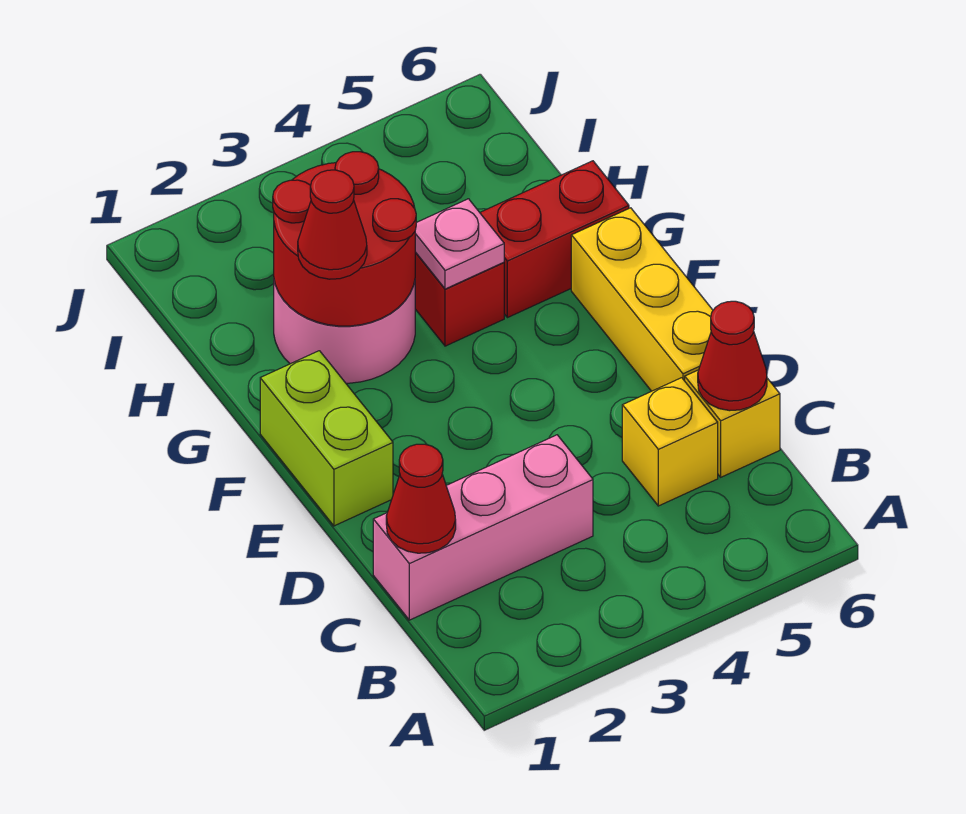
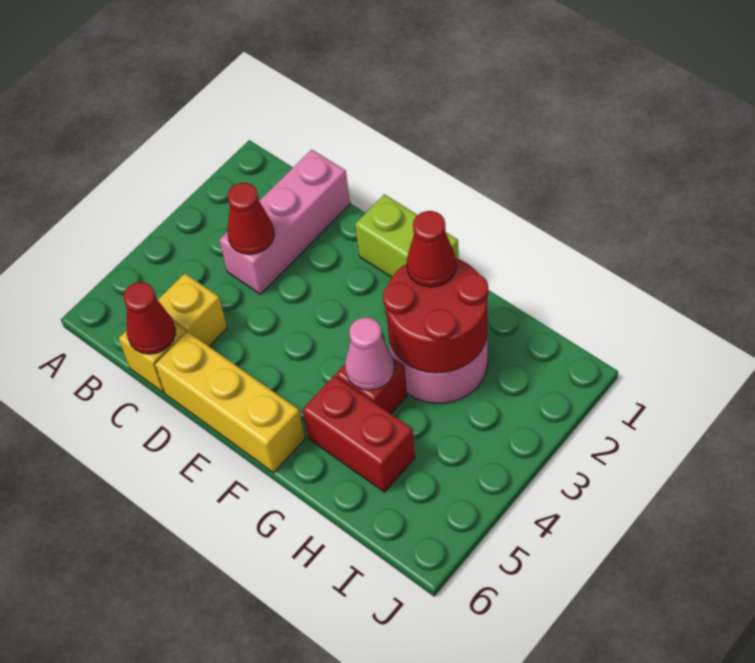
red cone C1 level 2 -> red cone C3 level 2
pink plate G4 level 2 -> pink cone G4 level 2
red brick G5:G6 level 1 -> red brick G5:H5 level 1

